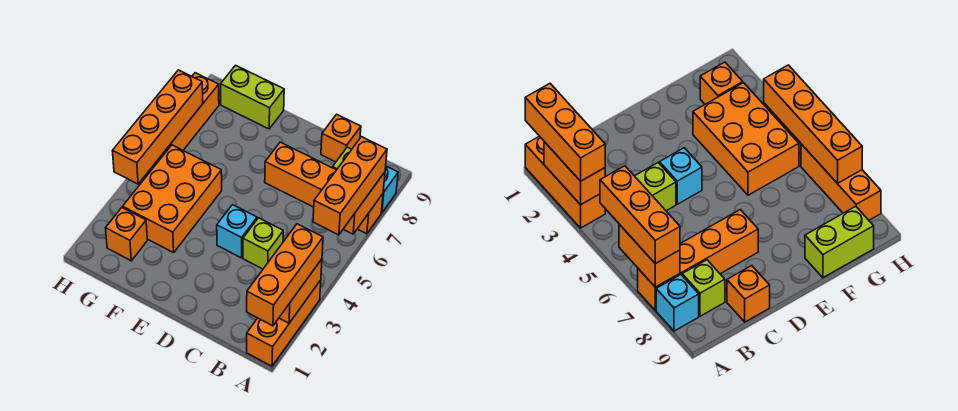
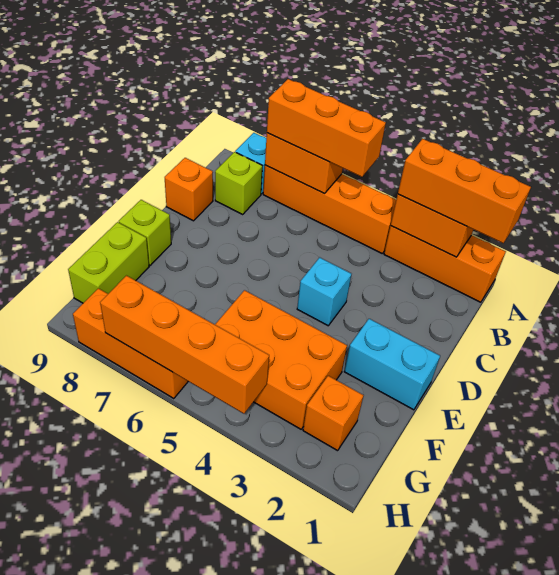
orange brick A7:D7 level 1 -> orange brick A4:A7 level 1
lime brick C4 level 1 -> lime brick E9 level 1
none -> cyan brick E1:E2 level 1

